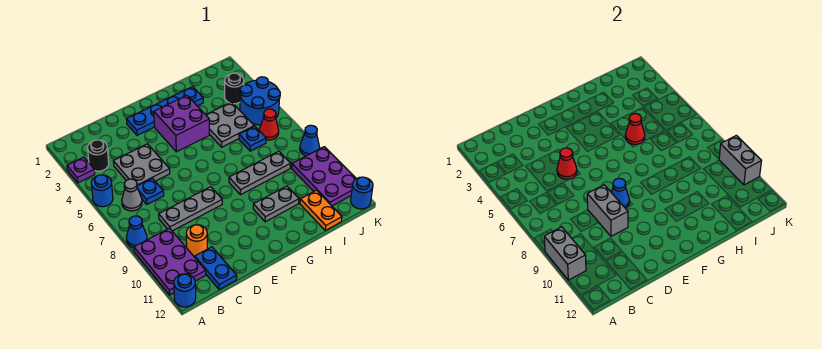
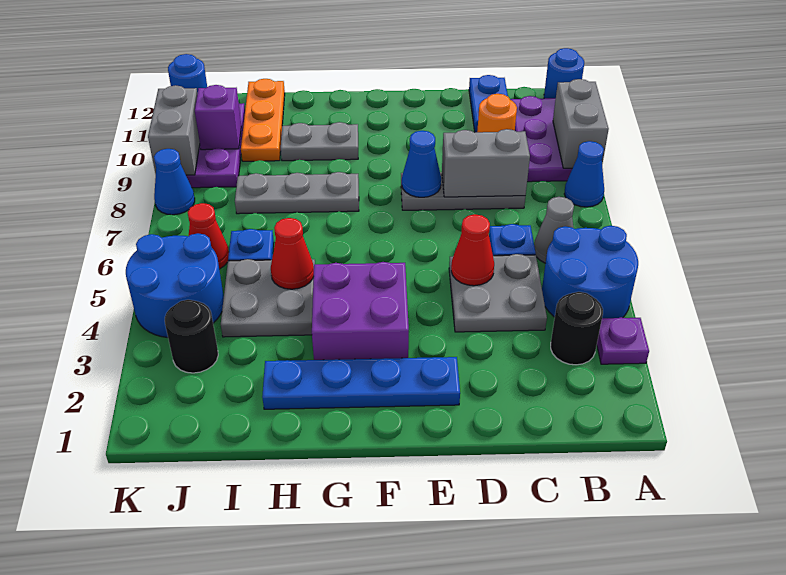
blue round brick A5 level 1 -> blue round brick A4:B5 level 1
grey brick D8:D9 level 2 -> grey brick C8:D8 level 2
orange plate I11:I12 level 1 -> orange plate I10:I12 level 1
none -> purple brick J10 level 2

